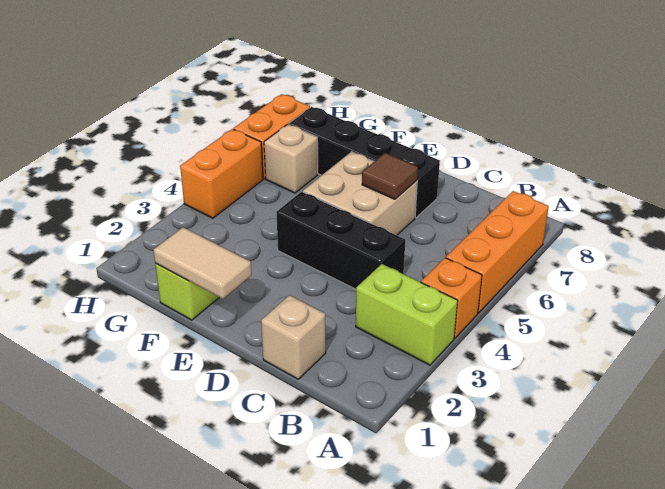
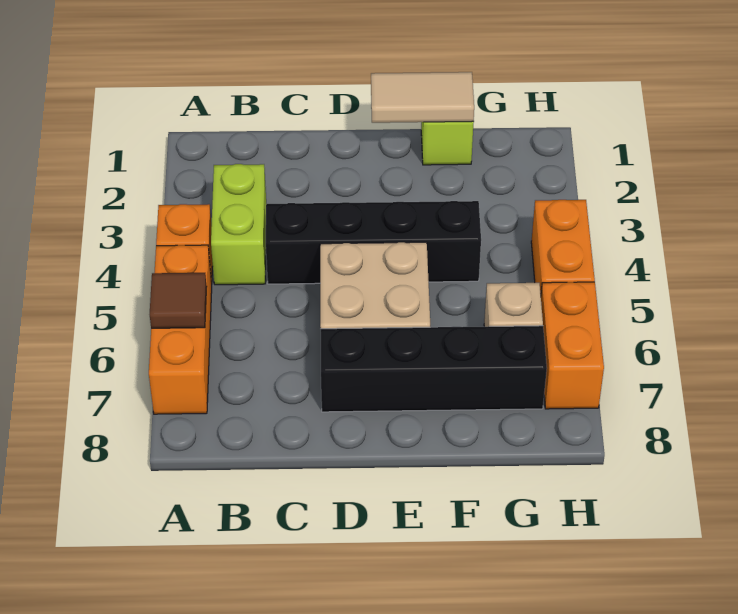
lime brick A3:B3 level 1 -> lime brick B3:B4 level 1
tan brick C1 level 1 -> none
black brick C4:E4 level 1 -> black brick C4:F4 level 1
brown tile D6 level 2 -> brown tile A6 level 2

